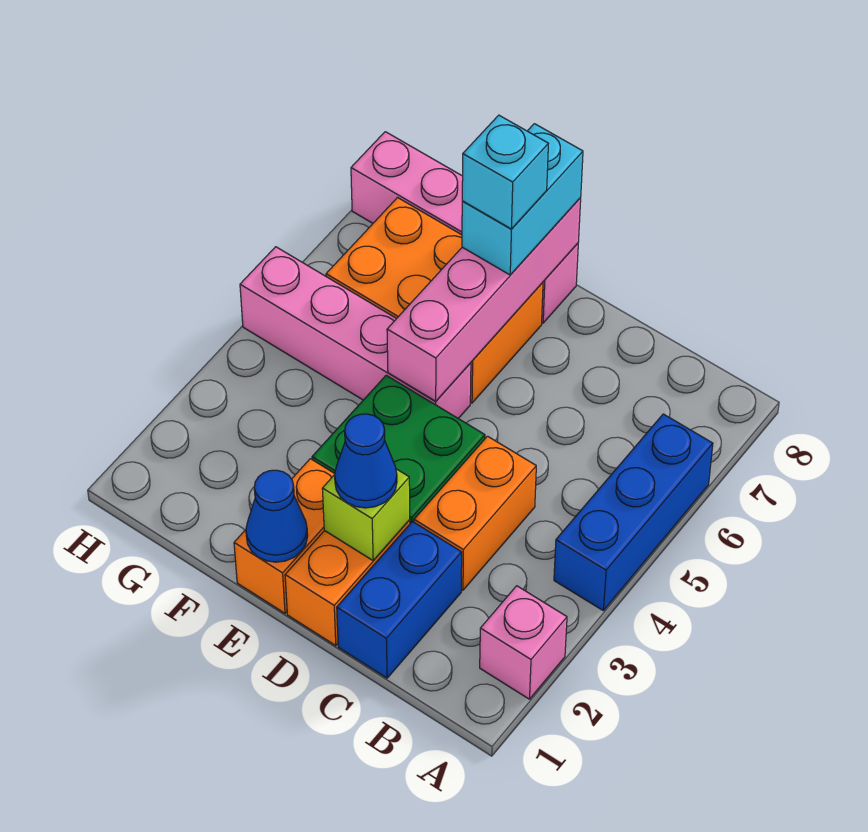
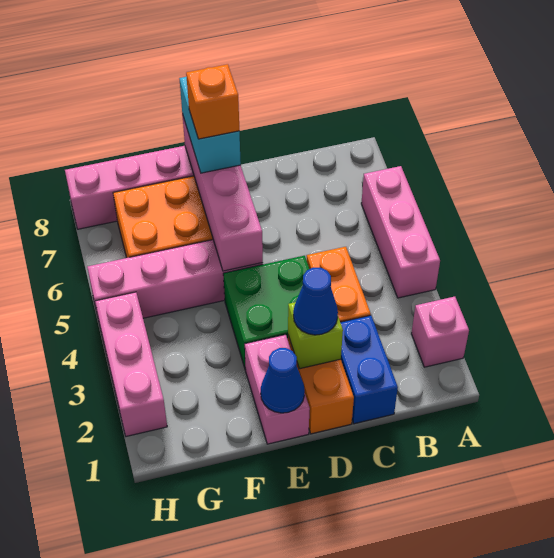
blue brick A4:A6 level 1 -> pink brick A4:A6 level 1
orange brick E1:E2 level 1 -> pink brick E1:E2 level 1
cyan brick E7 level 4 -> orange brick E7 level 4
none -> pink brick H2:H4 level 1

